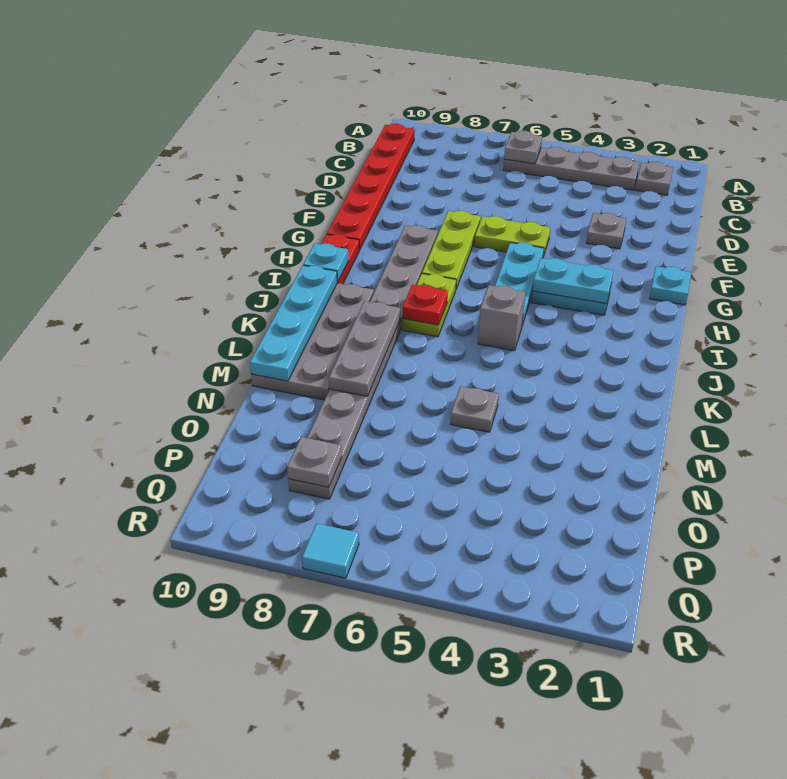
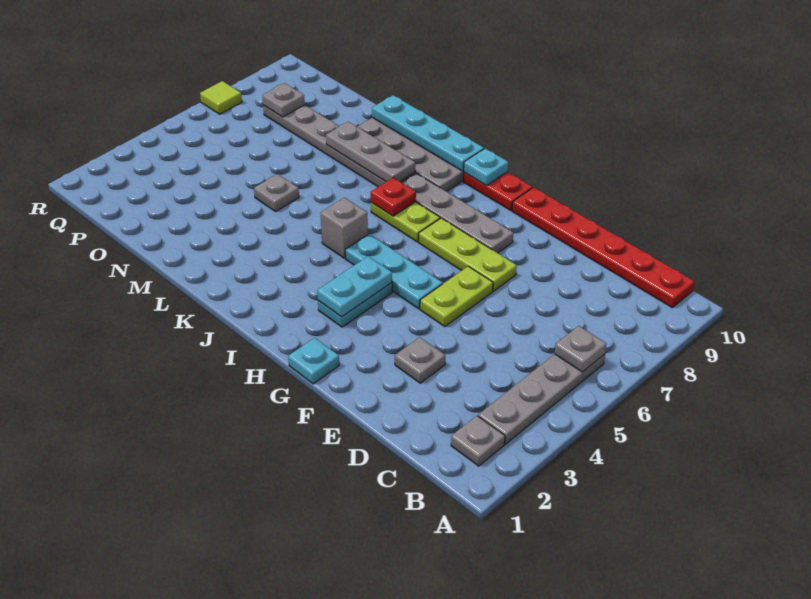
cyan tile R7 level 1 -> lime tile R7 level 1

